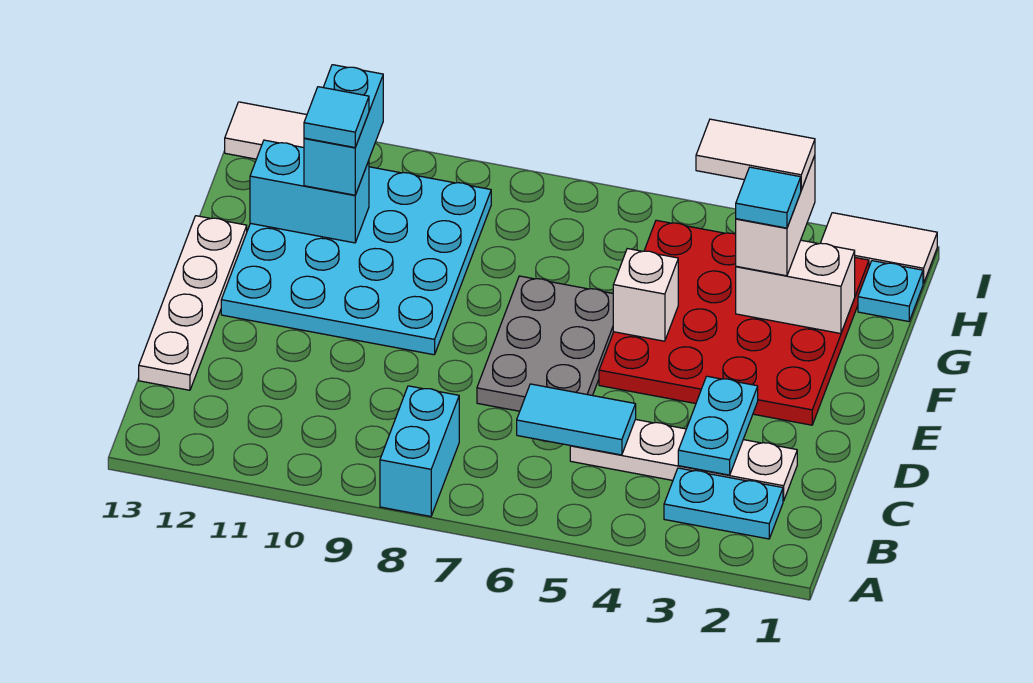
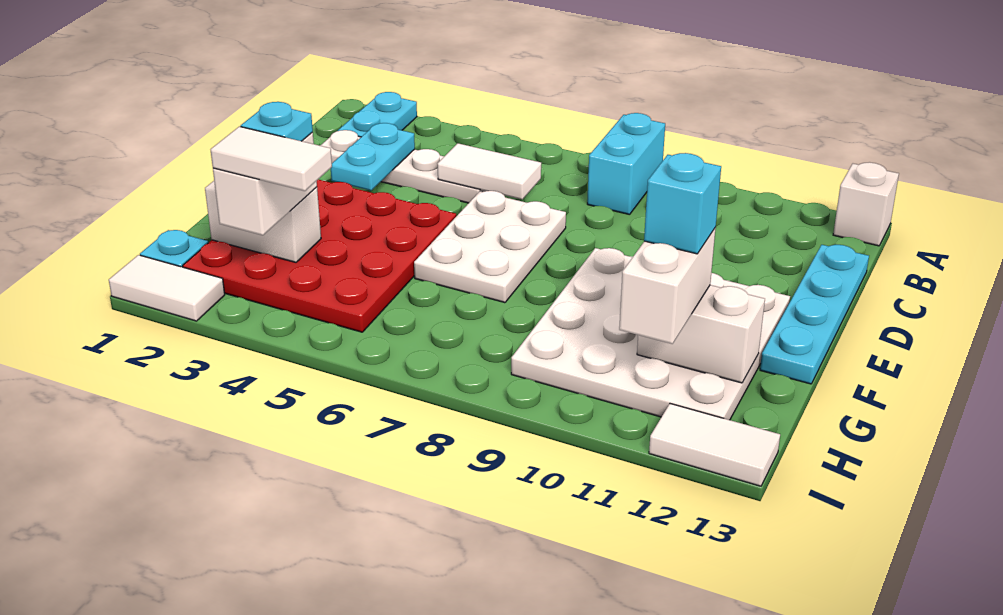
cyan plate B2:B3 level 1 -> cyan plate A2:B2 level 1
cyan tile C5:C6 level 2 -> white tile C5:C6 level 2
white plate C13:F13 level 1 -> cyan plate C13:F13 level 1
grey plate D6:F7 level 1 -> white plate D6:F7 level 1
cyan plate E9:H12 level 1 -> white plate E9:H12 level 1
white brick F5 level 2 -> white brick A13 level 1
cyan tile G3 level 4 -> cyan plate G3 level 4
cyan brick G11:G12 level 2 -> white brick G11:G12 level 2
cyan brick G11:H11 level 3 -> white brick G11:H11 level 3
cyan tile G11 level 4 -> cyan brick G11 level 4

